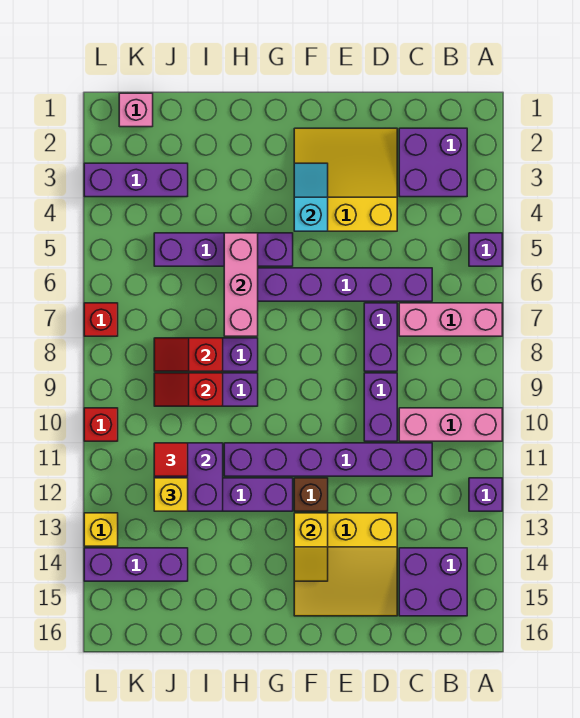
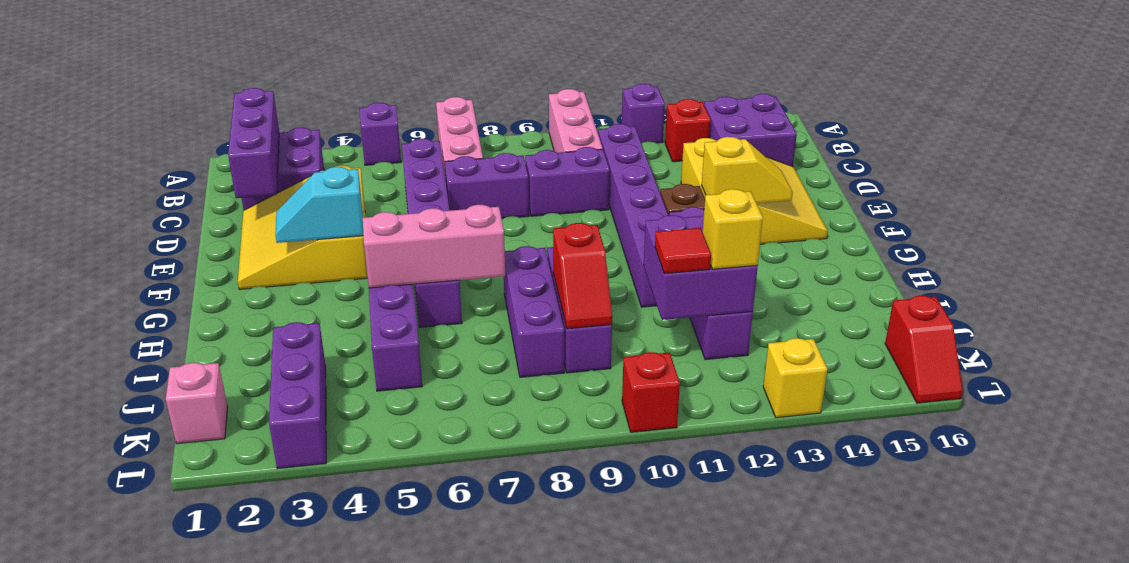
red slope I8:J8 level 2 top I -> red slope K16:L16 level 1 top K
purple brick J14:L14 level 1 -> purple brick B2:D2 level 2
red brick L7 level 1 -> red brick B13 level 1

